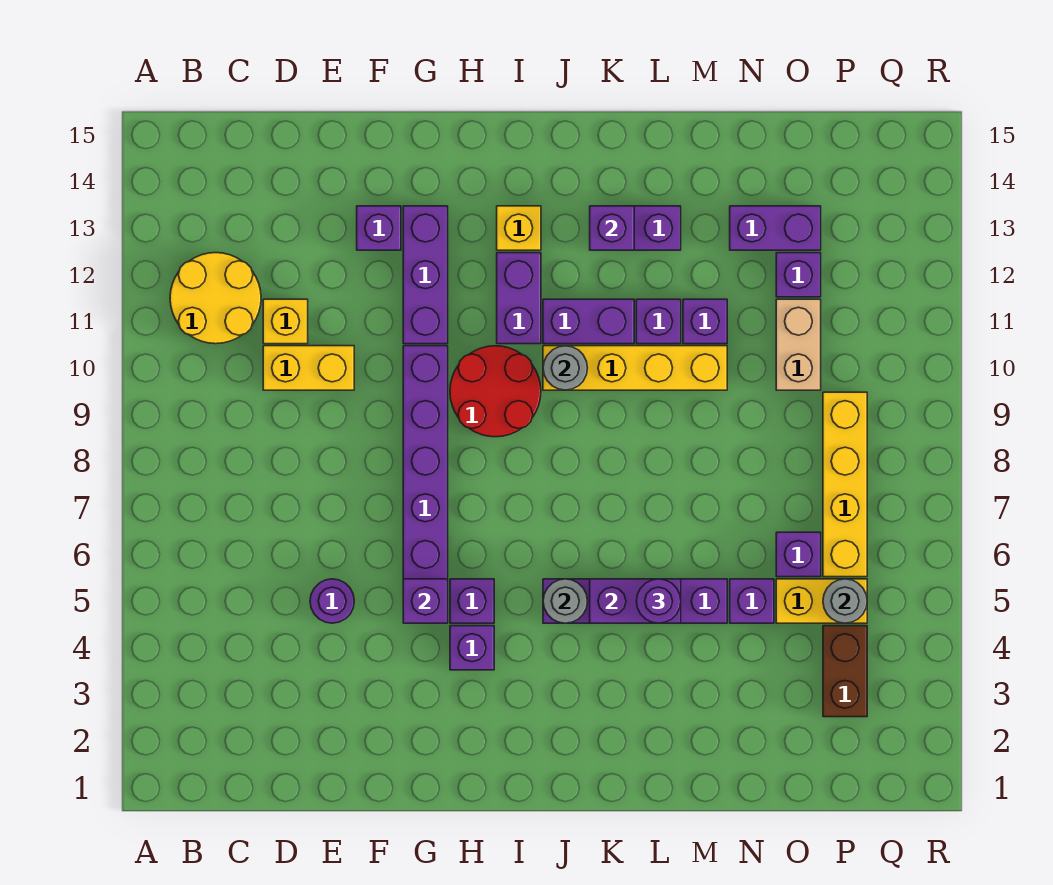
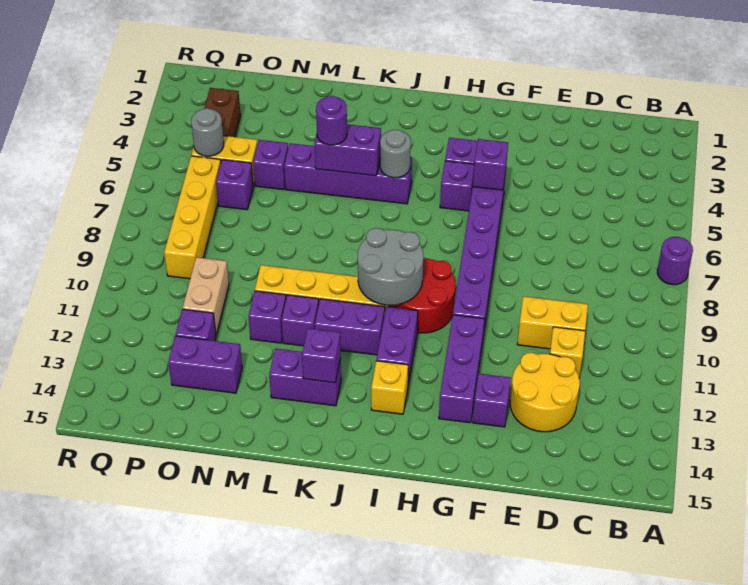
yellow round brick B11:C12 level 1 -> yellow round brick D12:E13 level 1
purple round brick E5 level 1 -> purple round brick A7 level 1
grey round brick J10 level 2 -> grey round brick I9:J10 level 2

